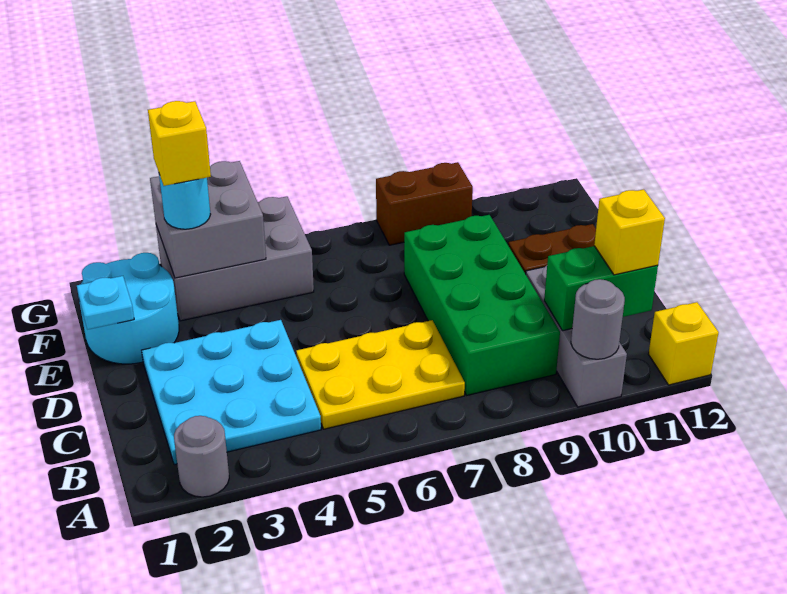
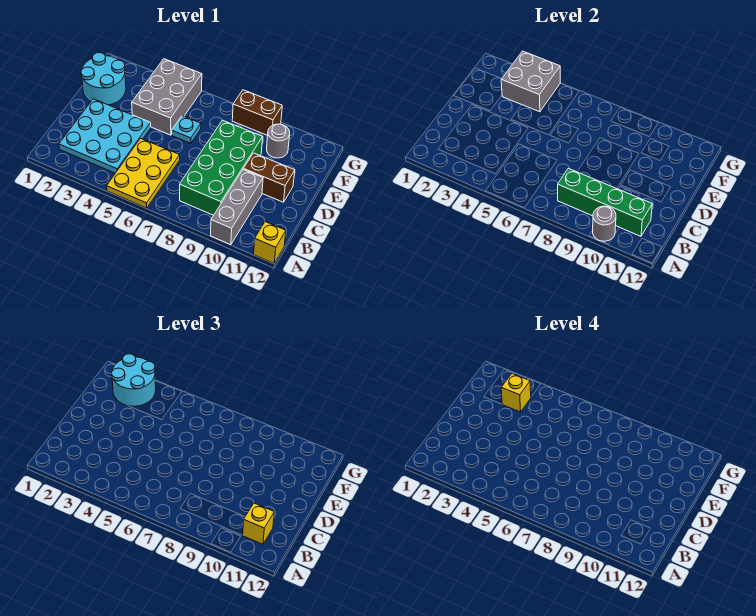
grey round brick A2 level 1 -> grey round brick F10 level 1
yellow plate B5:C7 level 1 -> yellow plate A5:C6 level 1
green brick B10:B11 level 2 -> green brick B8:B11 level 2
cyan plate E1 level 2 -> cyan plate E6 level 1
grey brick F3:G5 level 1 -> grey brick E4:G5 level 1
cyan round brick F3 level 3 -> cyan round brick F2:G3 level 3

